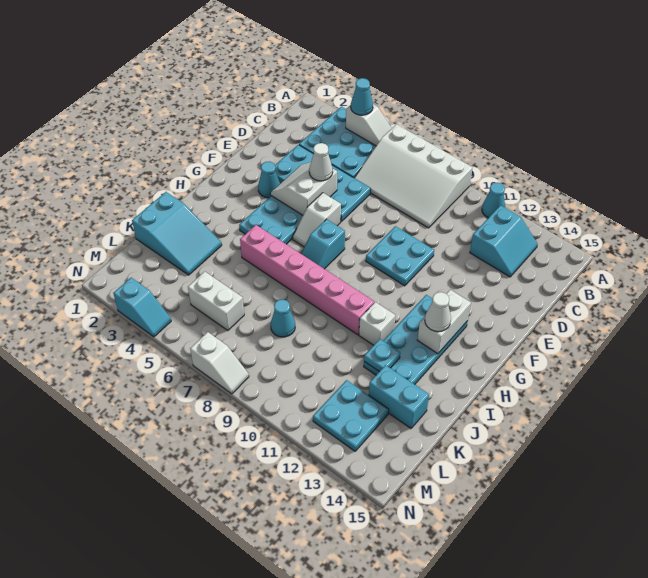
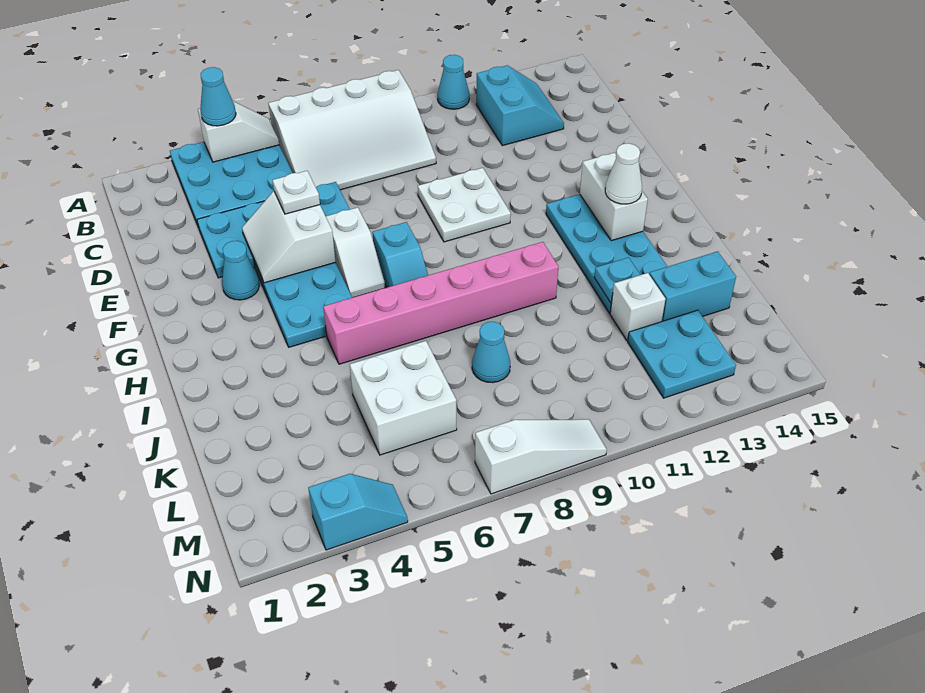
white cone E5 level 3 -> white plate E5 level 3
cyan plate E9:F10 level 1 -> white plate E9:F10 level 1
white brick I11 level 1 -> white brick K12 level 1
cyan slope J1:K3 level 1 top 1 -> none
white brick L5:L6 level 1 -> white brick K5:L6 level 1
white slope N7:N8 level 1 top 7 -> white slope N7:N9 level 1 top 7

